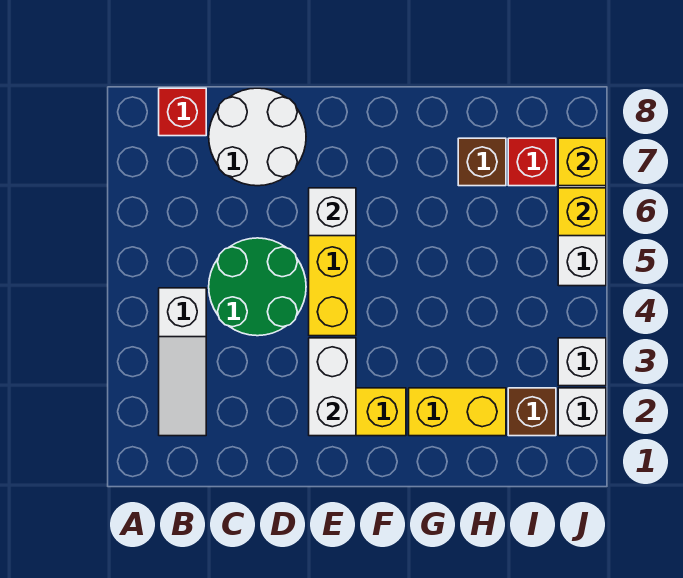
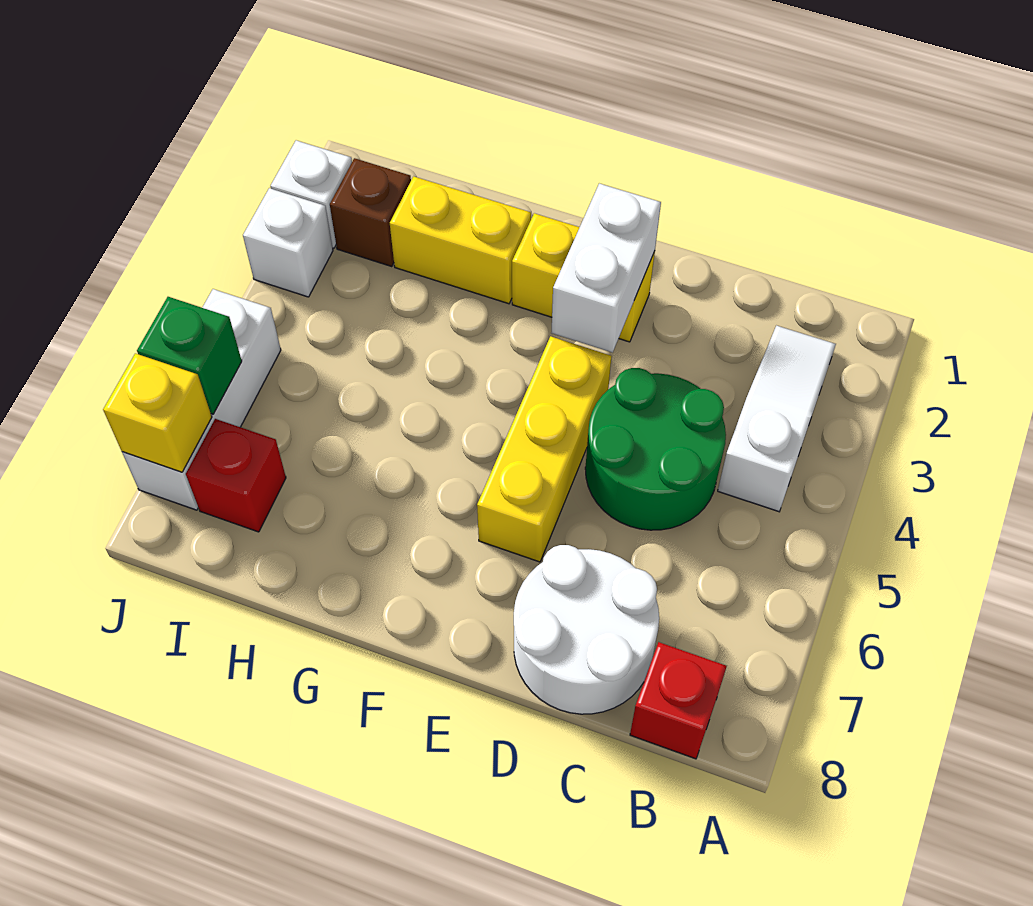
white brick E6 level 2 -> none
brown brick H7 level 1 -> none
yellow brick J6 level 2 -> green brick J6 level 2

